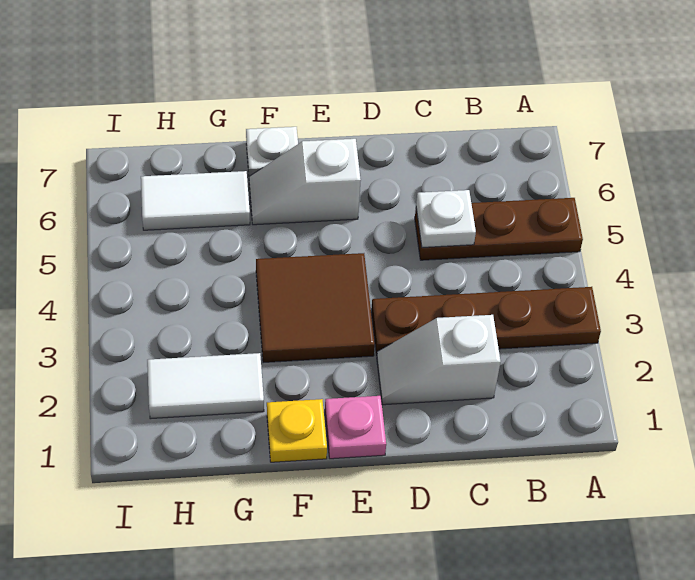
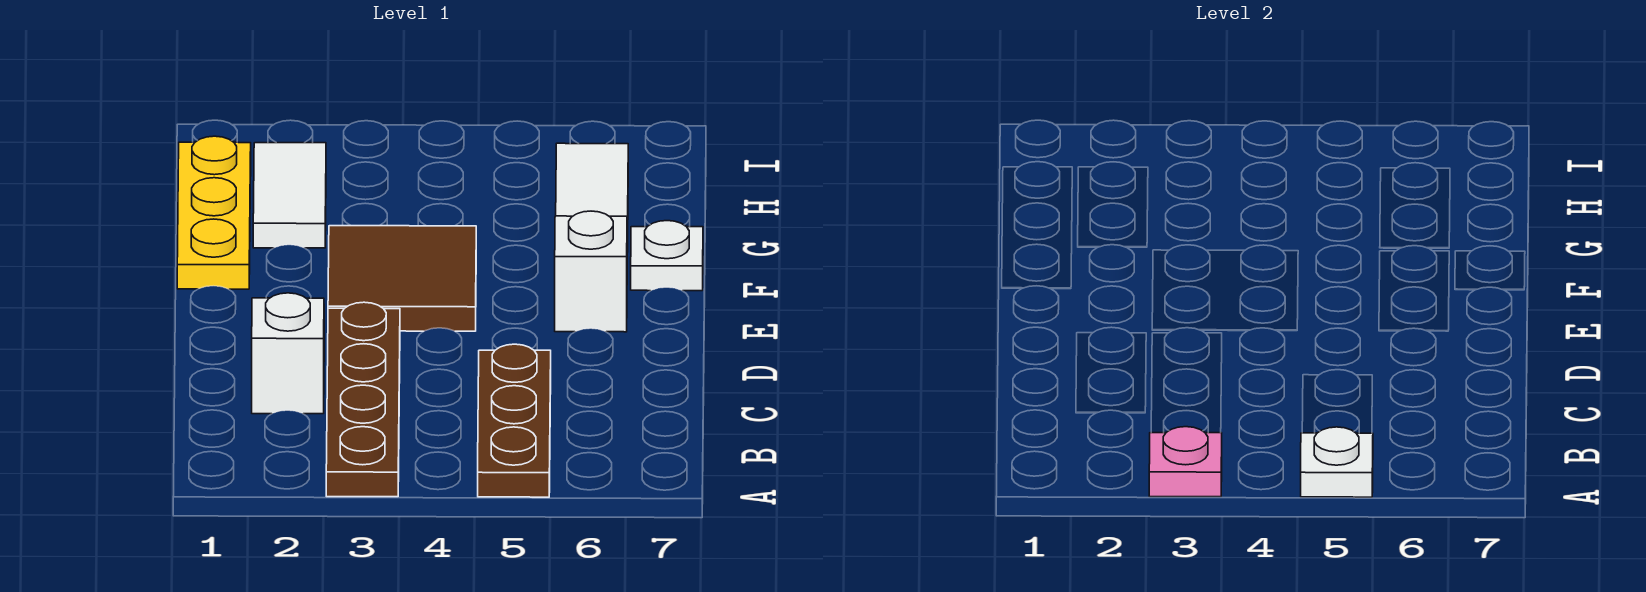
white plate C5 level 2 -> white plate A5 level 2
pink plate E1 level 1 -> pink plate A3 level 2
yellow plate F1 level 1 -> yellow plate F1:H1 level 1

